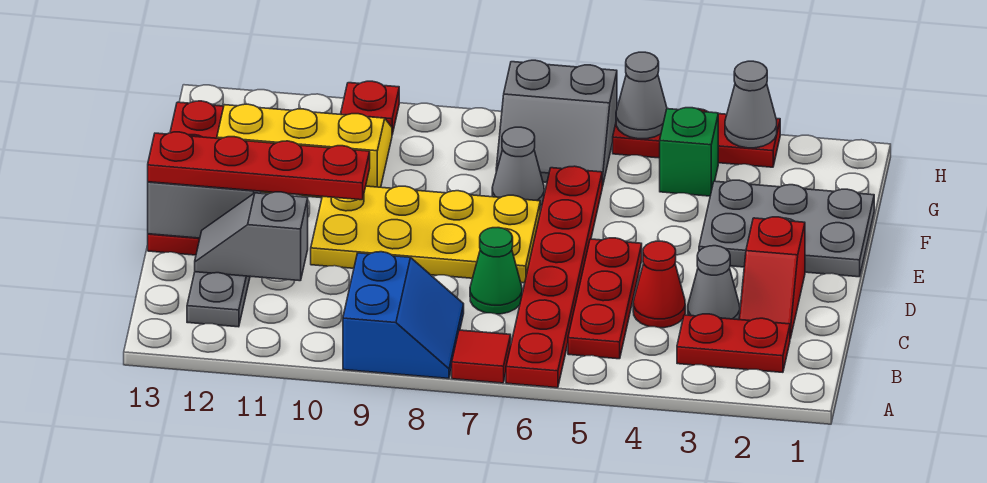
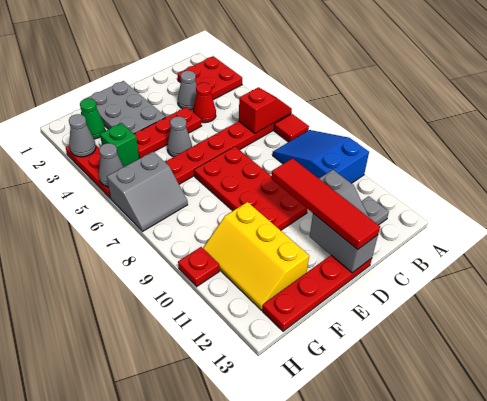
blue slope A8:B9 level 1 top 9 -> blue slope A8:B10 level 1 top 10
red plate B2:B3 level 1 -> red plate A2:B3 level 1
red plate B5:D5 level 1 -> red plate D4:F4 level 1
red slope C2:D2 level 1 top D -> red slope A6:B6 level 2 top B
green cone C7 level 1 -> green cone G2 level 1
yellow plate D7:E10 level 1 -> red plate D7:E10 level 1
red plate D10:D13 level 3 -> red tile D10:D13 level 3
grey cone F7 level 1 -> grey cone E5 level 1
grey slope G6:H7 level 1 top H -> grey slope G6:H7 level 1 top 6

